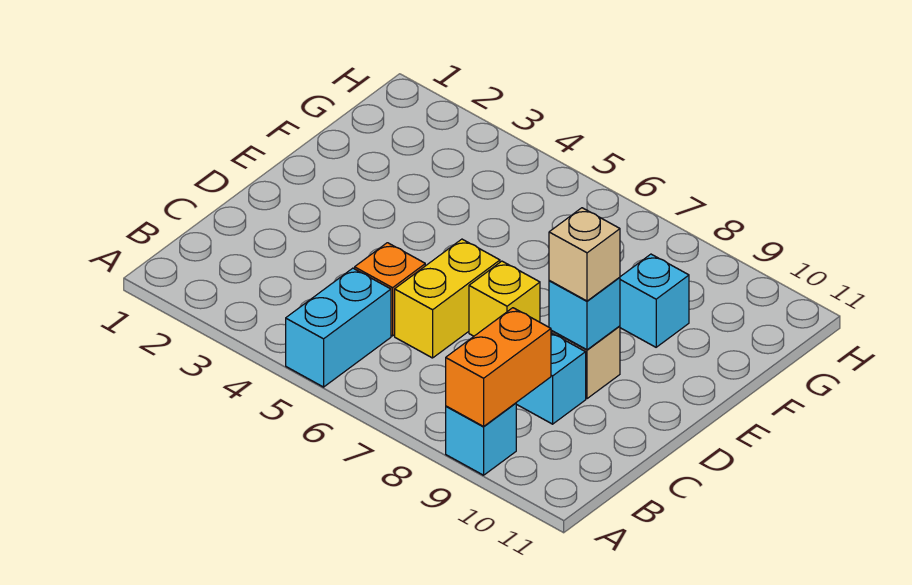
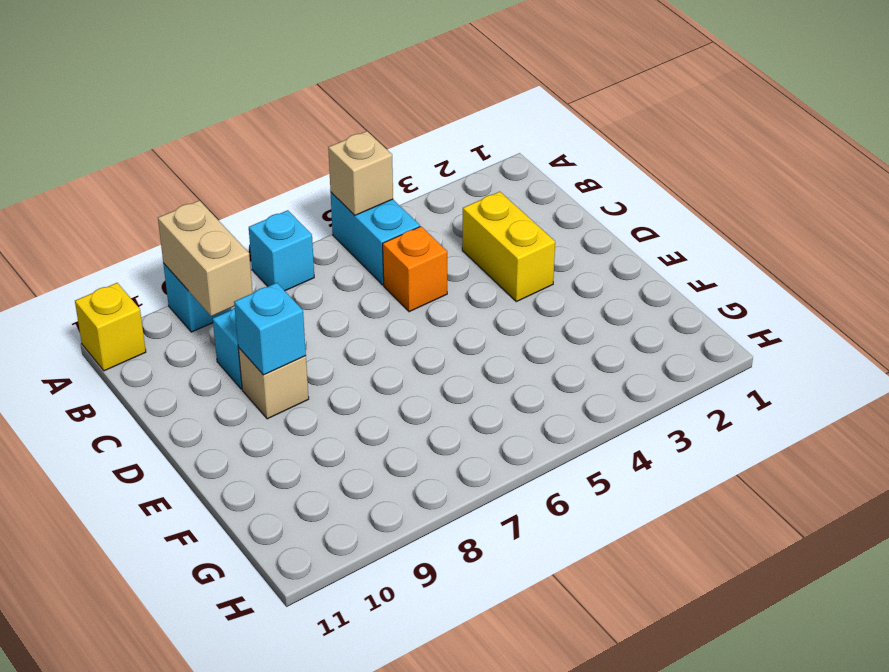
orange brick A9:B9 level 2 -> tan brick A9:B9 level 2
yellow brick C6:D6 level 1 -> yellow brick C3:D3 level 1
yellow brick D7 level 1 -> yellow brick A11 level 1
tan brick D9 level 3 -> tan brick A5 level 2
cyan brick F9 level 1 -> cyan brick A7 level 1

